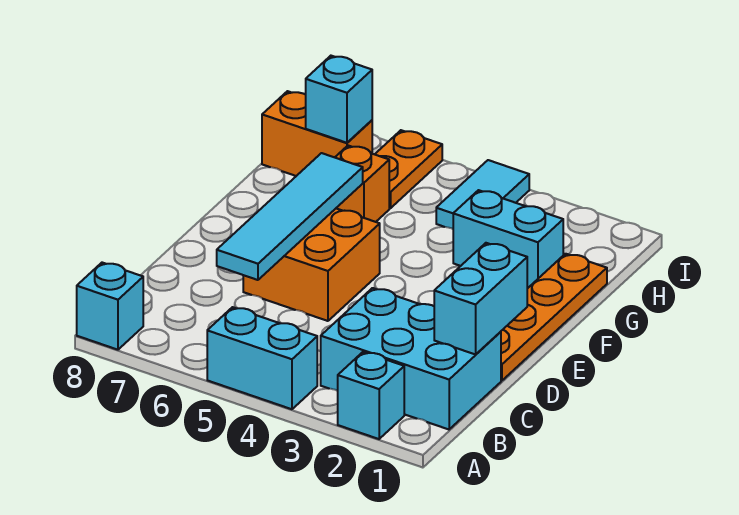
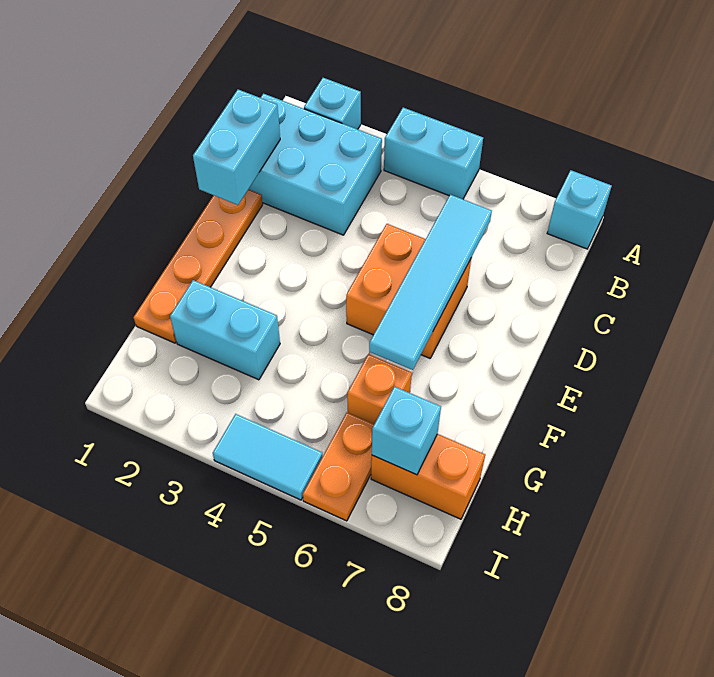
cyan tile H4:I4 level 1 -> cyan tile I4:I5 level 1

